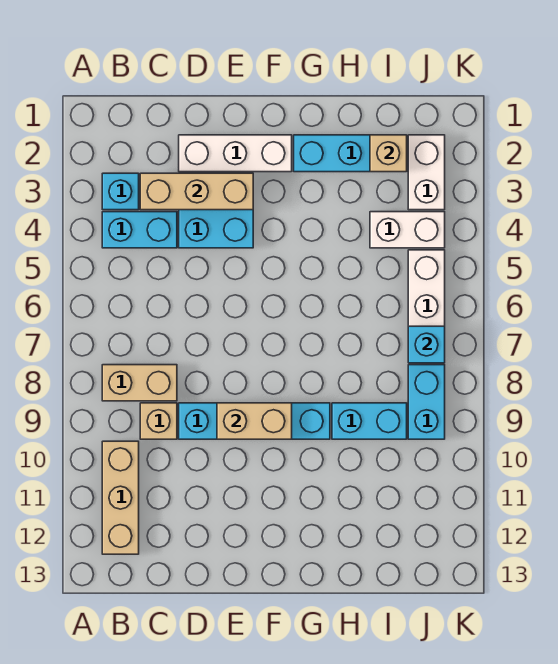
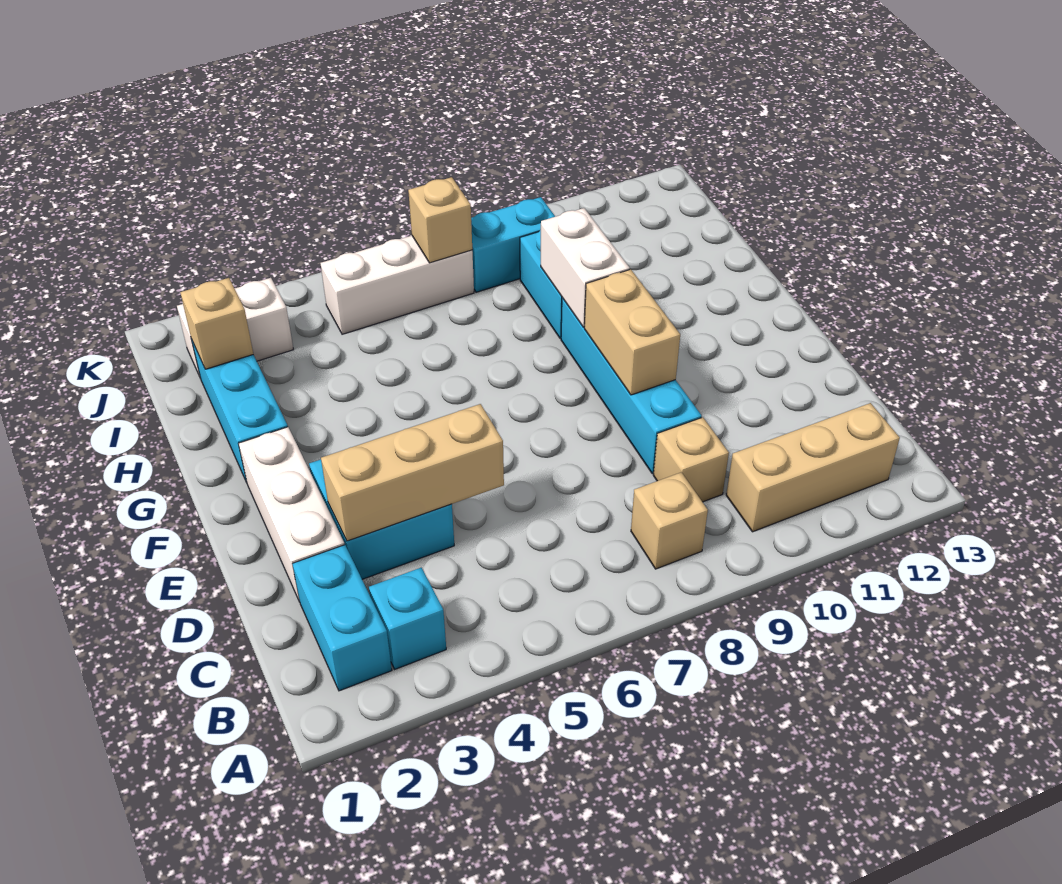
cyan brick B4:C4 level 1 -> cyan brick B2:C2 level 1
tan brick B8:C8 level 1 -> tan brick B8 level 1
tan brick C3:E3 level 2 -> tan brick D3:D5 level 2
white brick I4:J4 level 1 -> white brick G9:H9 level 2
cyan brick J7 level 2 -> tan brick J7 level 2

